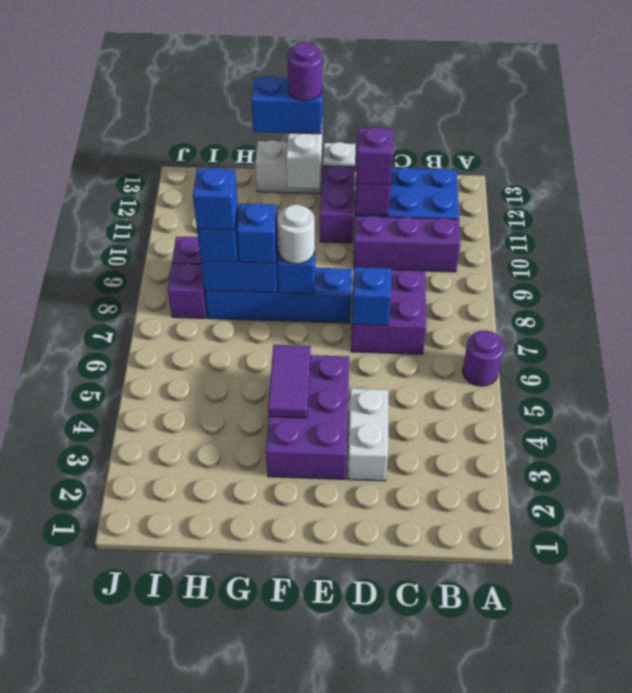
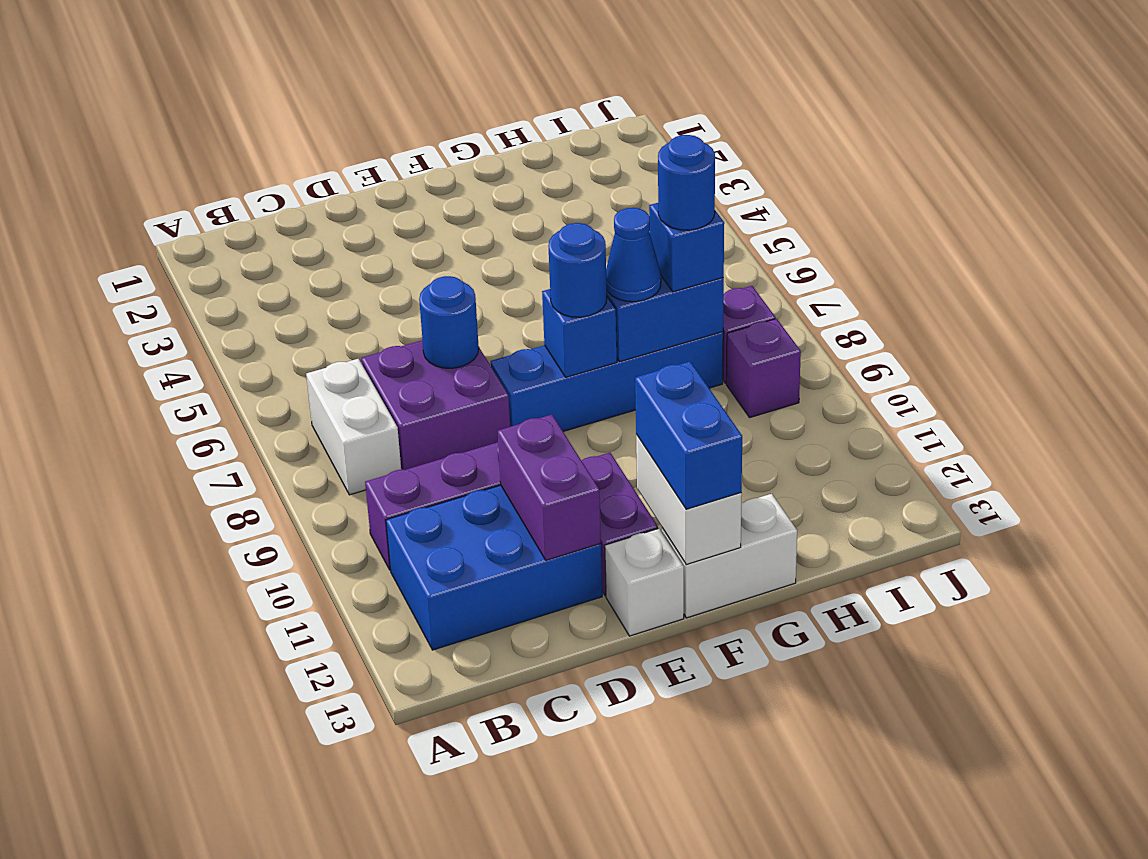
purple round brick A6 level 1 -> none
white brick D3:D4 level 1 -> white brick B7:B8 level 1
blue brick D7 level 2 -> blue round brick D7 level 2
purple brick D11 level 3 -> none
purple brick E3:F5 level 1 -> none
purple tile F4:F5 level 2 -> none
white round brick F8 level 3 -> blue round brick F8 level 3
blue brick F13:G13 level 3 -> blue brick F12:F13 level 3
purple round brick F13 level 4 -> none
blue brick G8 level 3 -> blue cone G8 level 3
blue brick H8 level 4 -> blue round brick H8 level 4

